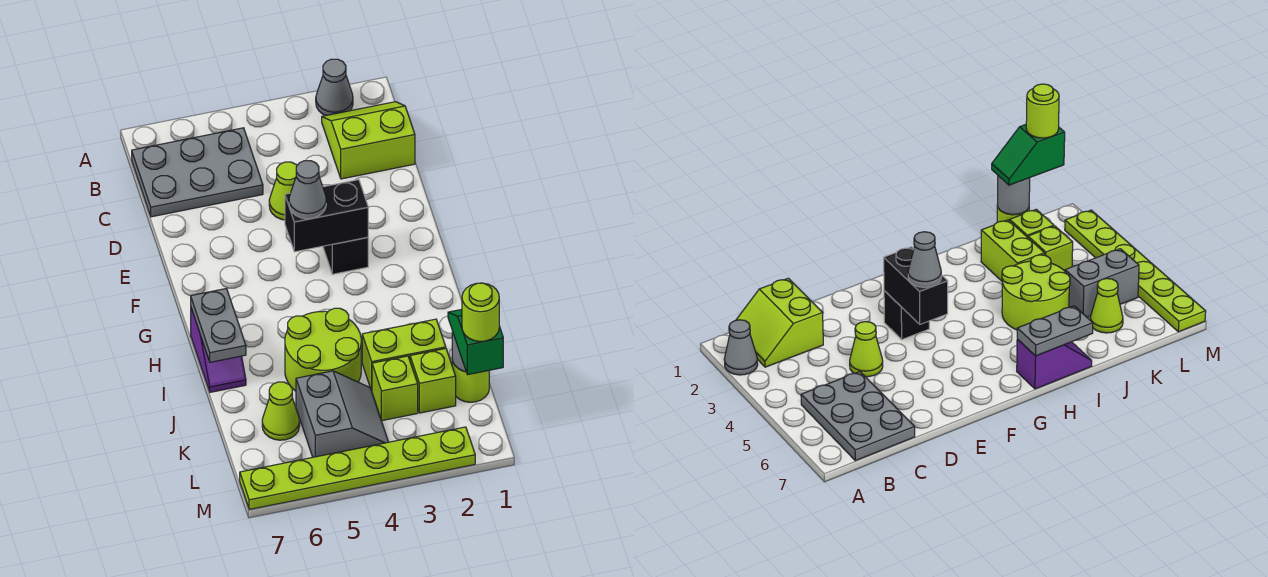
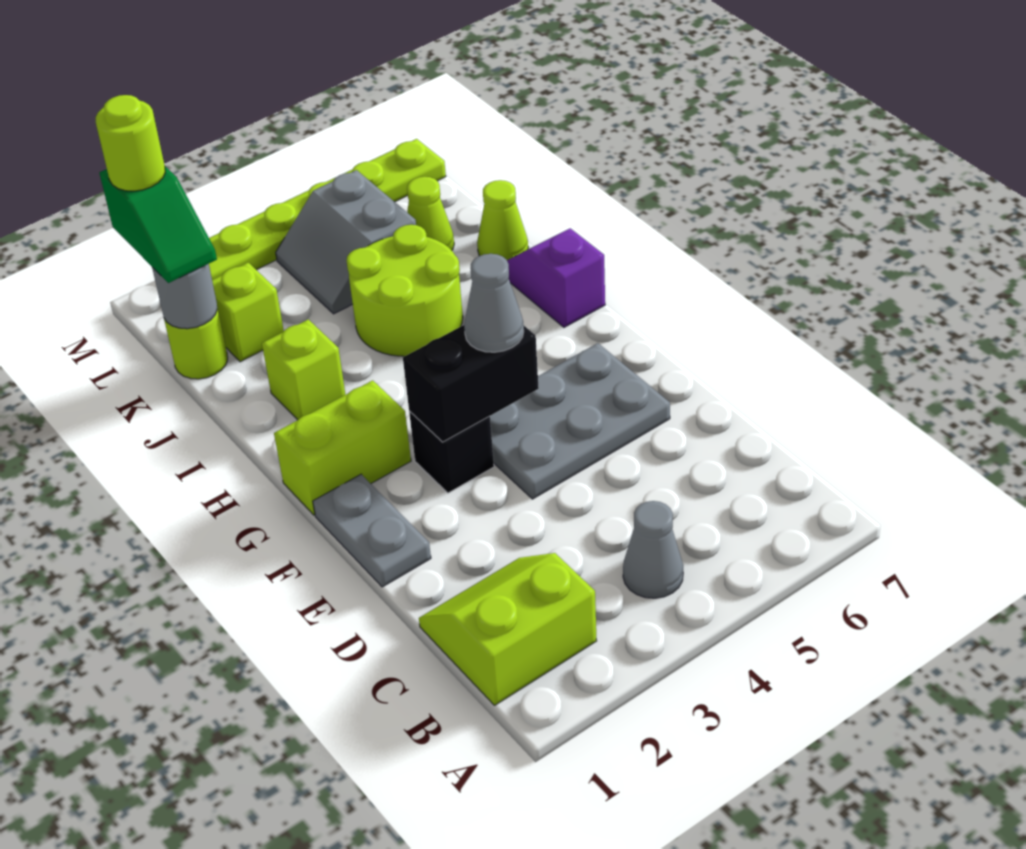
grey cone A2 level 1 -> grey cone B4 level 1
lime slope B1:C2 level 1 top C -> lime slope B1:C2 level 1 top B
grey plate B5:C7 level 1 -> grey plate E4:F6 level 1
lime cone D4 level 1 -> lime cone J7 level 1
grey plate H7:I7 level 2 -> grey plate E1:F1 level 1
lime brick J2:J3 level 1 -> lime brick G1:G2 level 1
lime brick K3 level 1 -> lime brick I2 level 1

